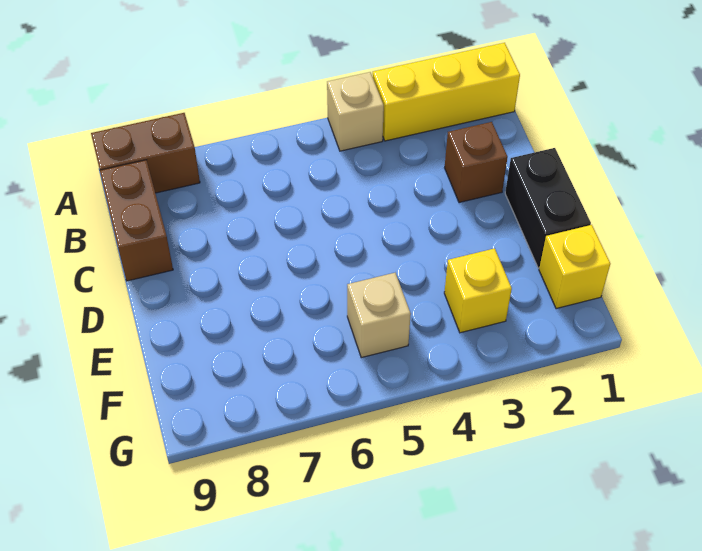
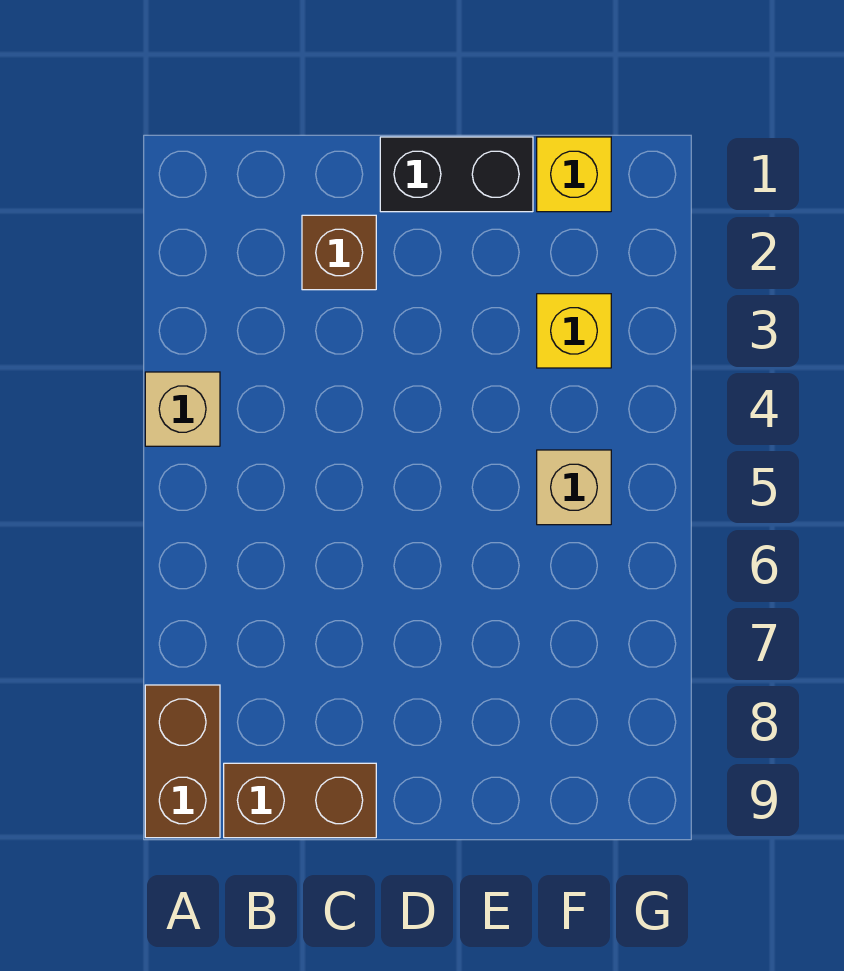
yellow brick A1:A3 level 1 -> none

